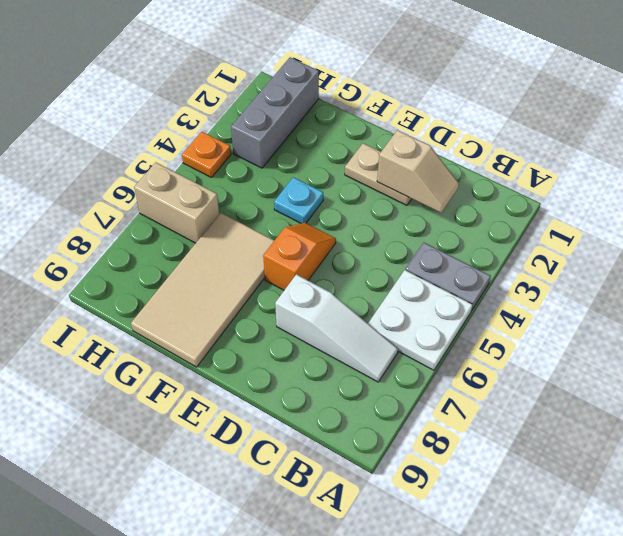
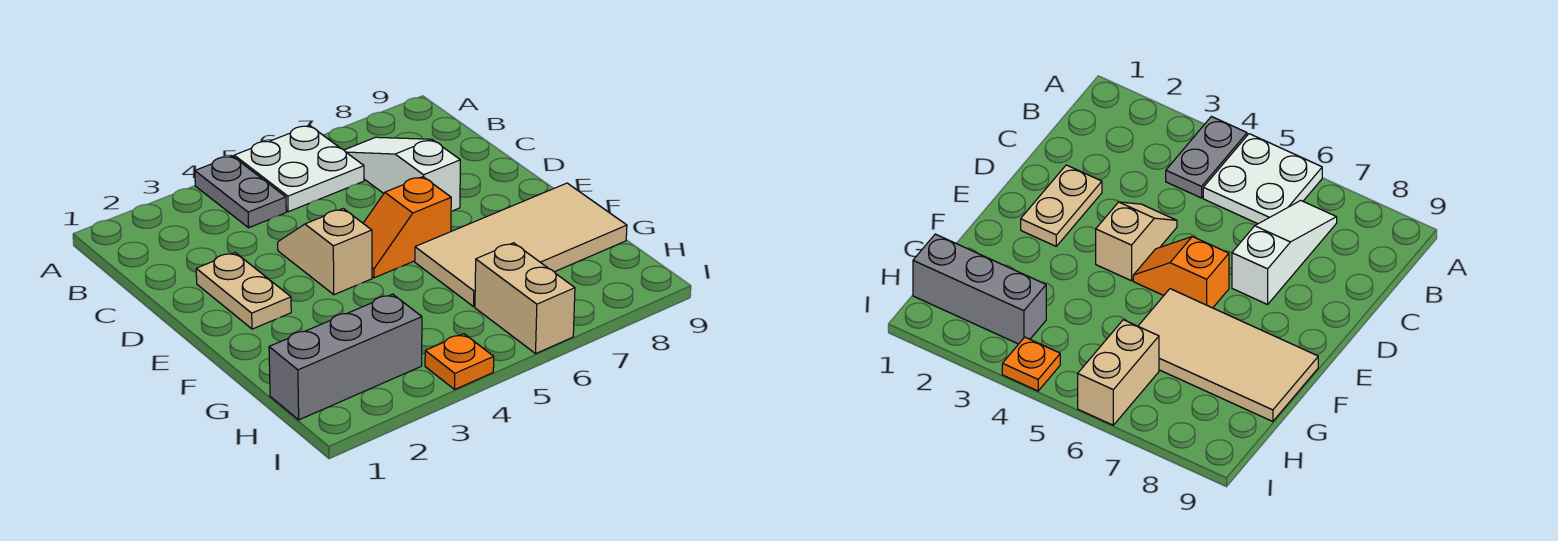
tan slope C2:D2 level 2 top D -> tan slope D4:E4 level 1 top E
cyan plate F4 level 1 -> none

